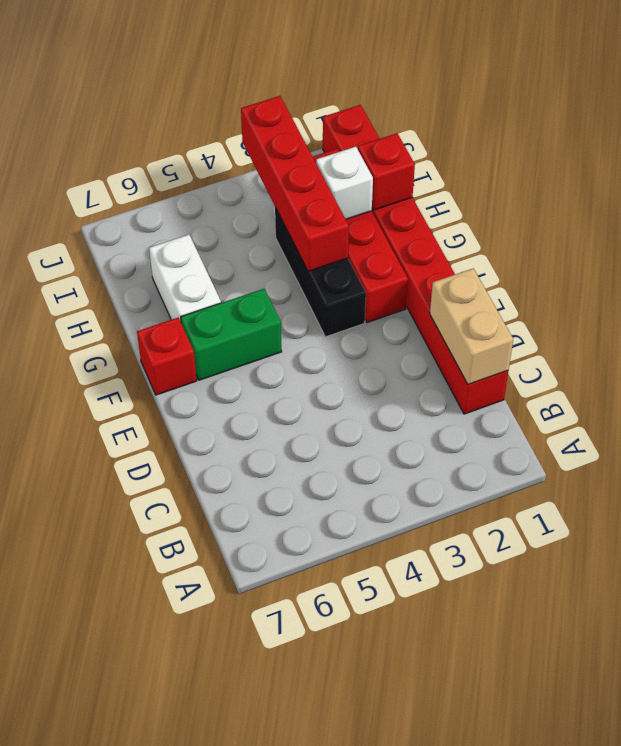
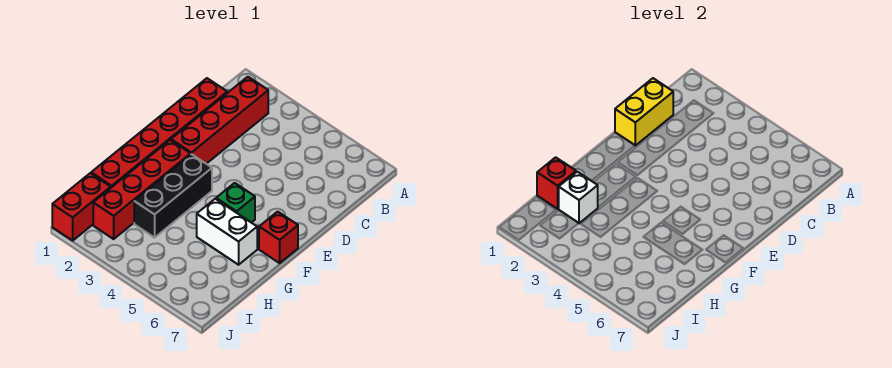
tan brick C1:D1 level 2 -> yellow brick C1:D1 level 2
green brick F5:F6 level 1 -> green brick F5 level 1
red brick G3:J3 level 2 -> red brick B2:E2 level 1
white brick G6:H6 level 1 -> white brick G5:G6 level 1

